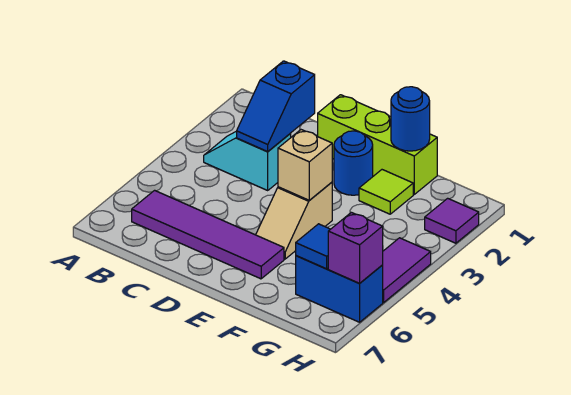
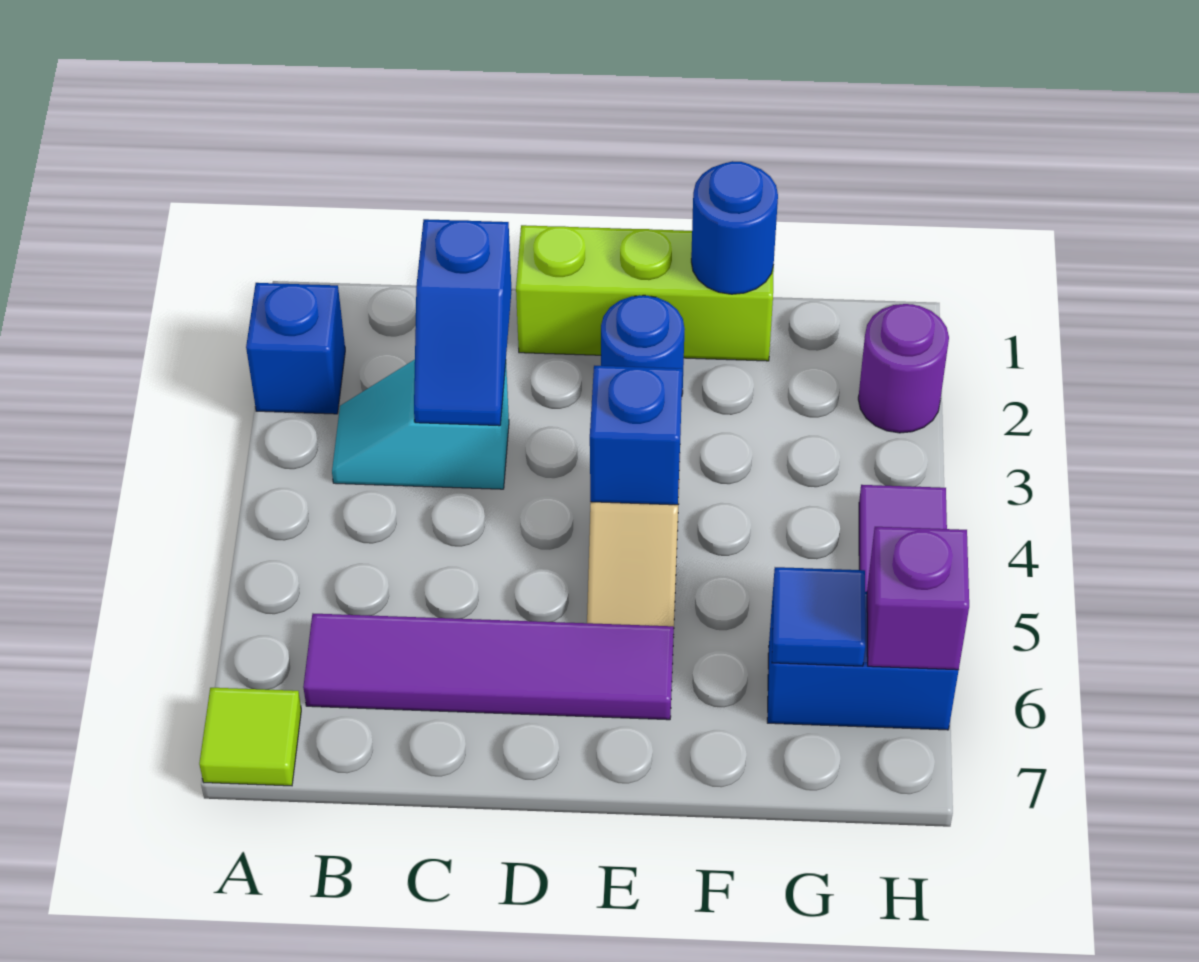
none -> blue brick A2 level 1
tan brick E4 level 2 -> blue brick E4 level 2
lime tile F2 level 1 -> lime tile A7 level 1
purple tile H2 level 1 -> purple round brick H2 level 1

